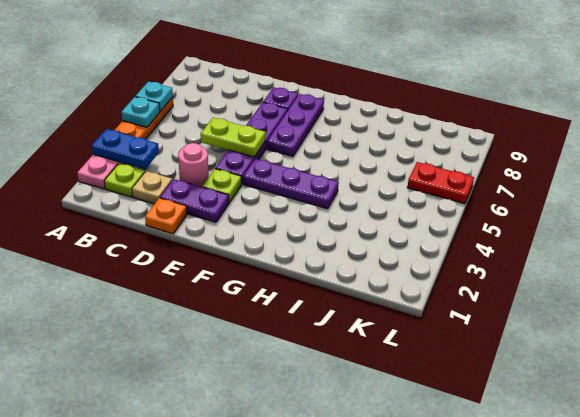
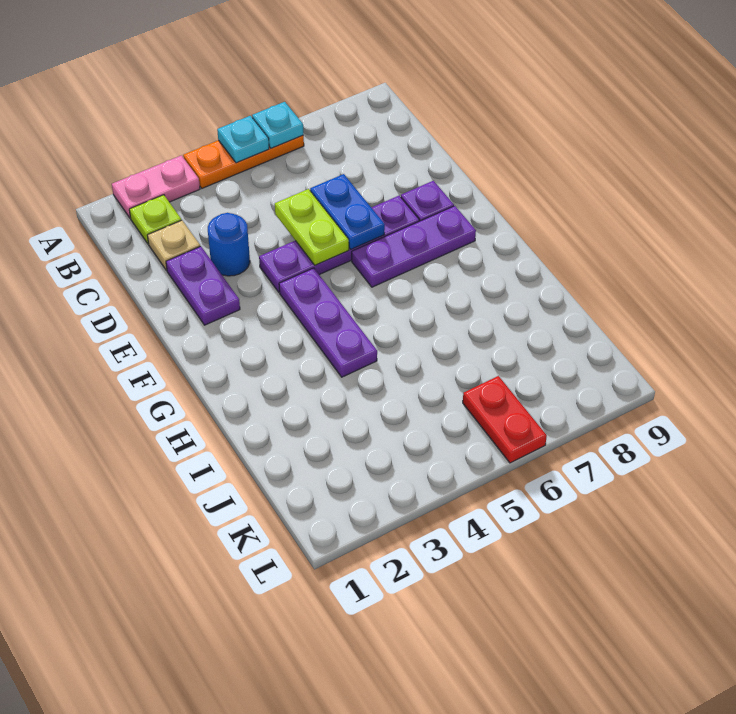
blue plate A3:B3 level 2 -> blue plate D6:E6 level 2
orange plate D1 level 1 -> none
pink round brick D3 level 1 -> blue round brick D3 level 1
lime plate E3 level 1 -> none

